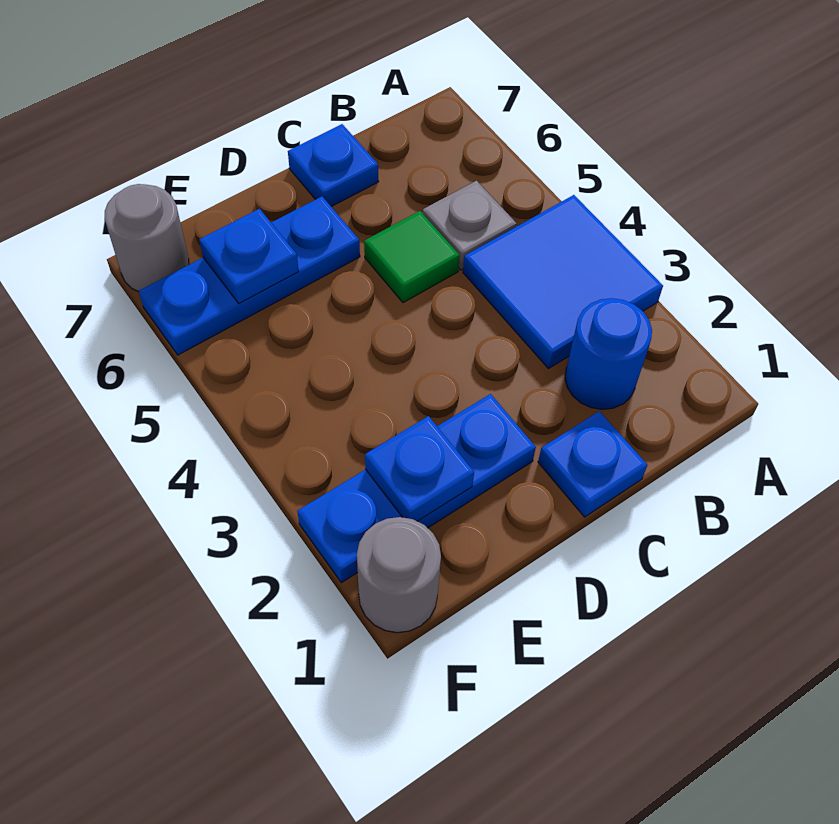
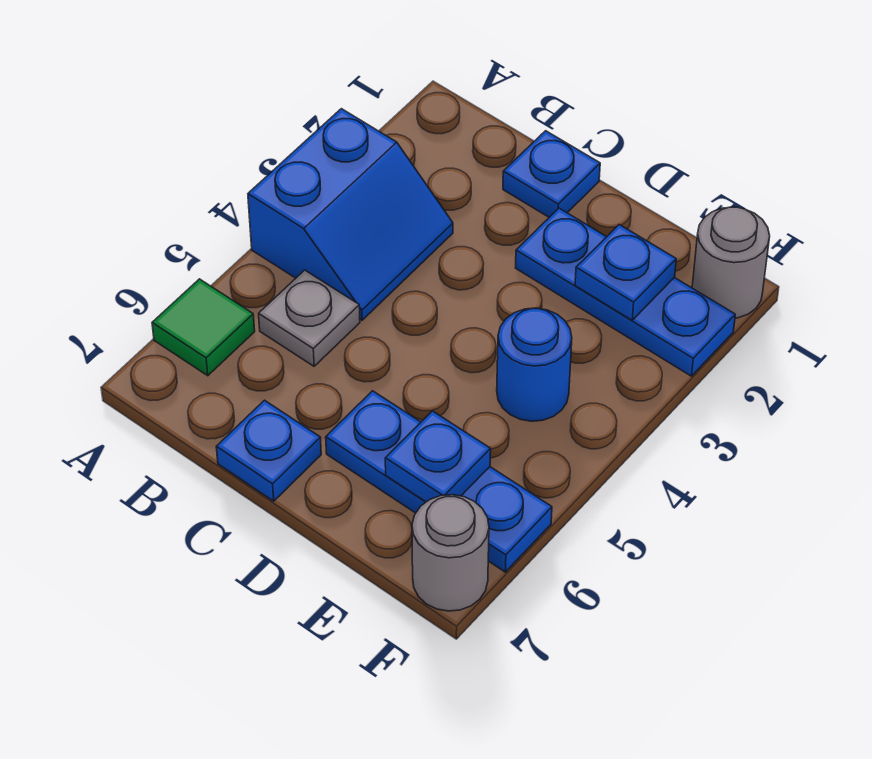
blue tile A3:B4 level 1 -> blue slope A3:B4 level 1 top A
blue round brick B2 level 1 -> blue round brick E4 level 1
green tile C5 level 1 -> green tile A6 level 1

